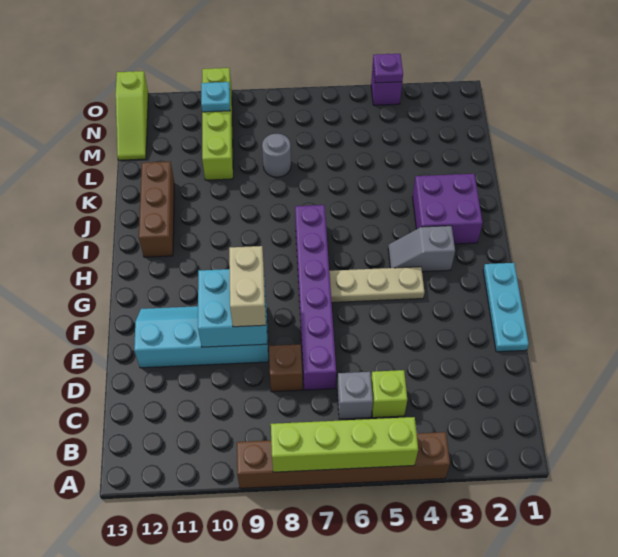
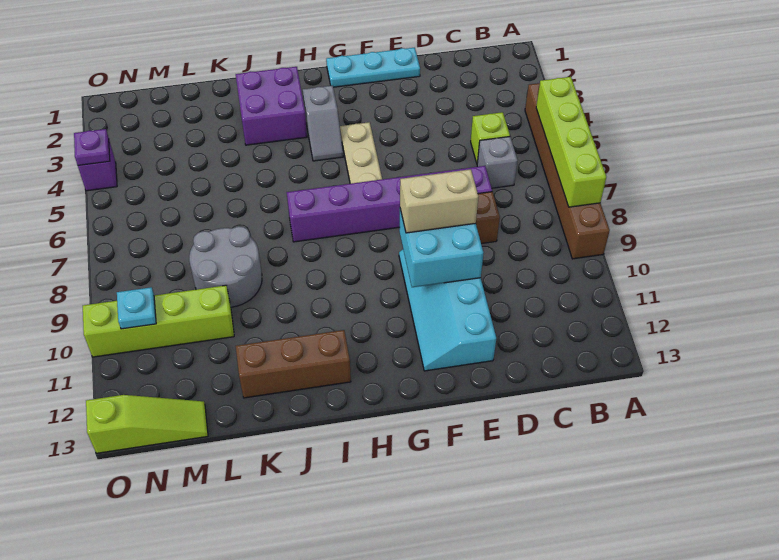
grey round brick L8 level 1 -> grey round brick K8:L9 level 1

